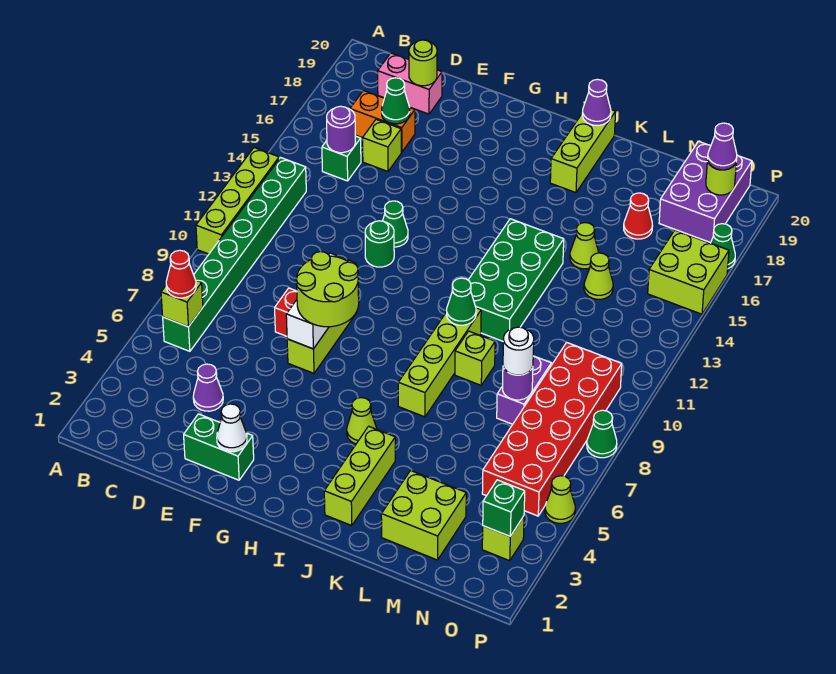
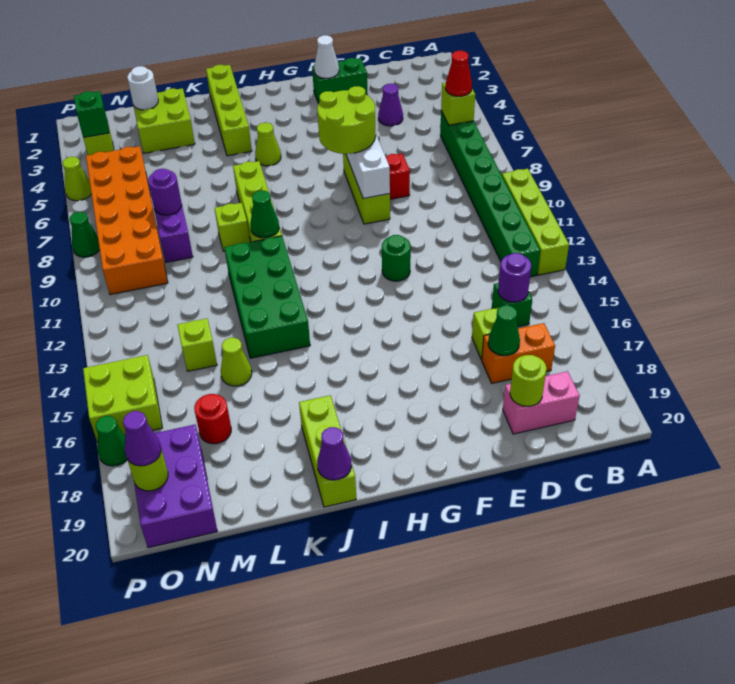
green cone F13 level 1 -> none
lime brick J2:J4 level 1 -> lime brick J1:J4 level 1
white round brick M8 level 3 -> white round brick M2 level 2
lime cone M14 level 1 -> lime brick M14 level 1
red cone M17 level 1 -> red round brick M17 level 1
red brick N5:O10 level 1 -> orange brick N5:O10 level 1

